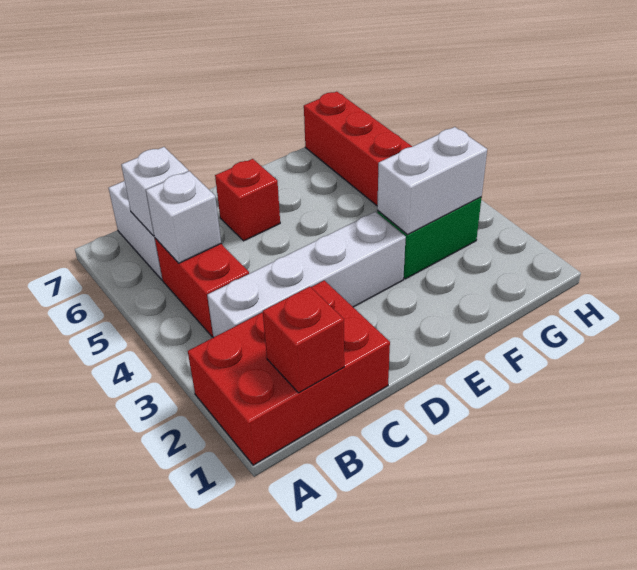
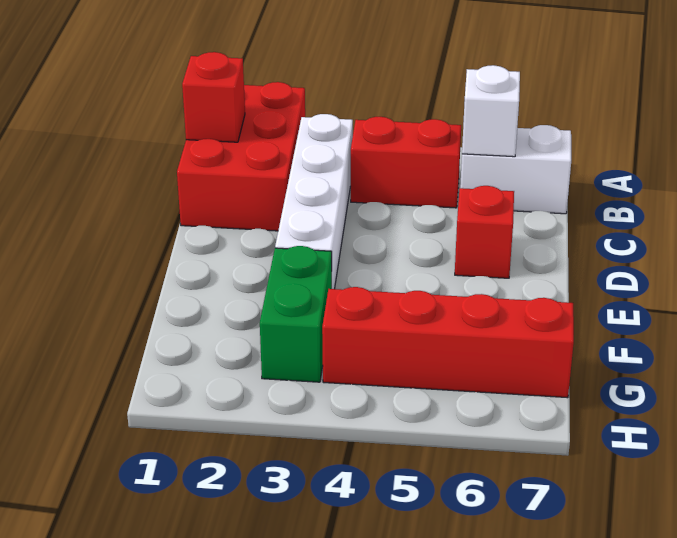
white brick B5 level 2 -> none
white brick F3:G3 level 2 -> none

